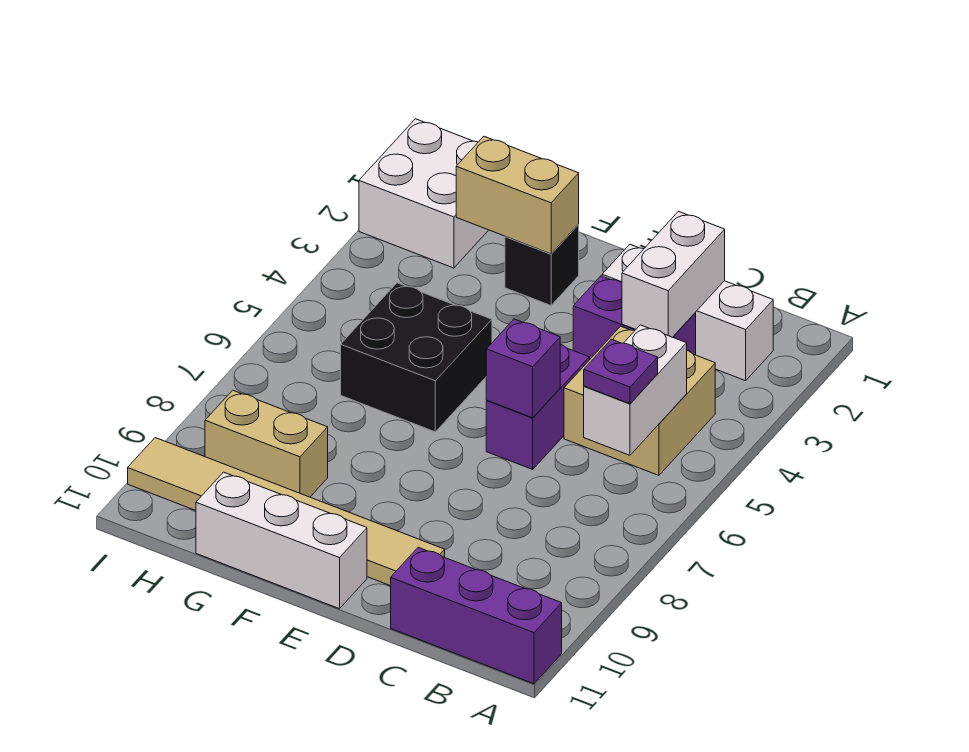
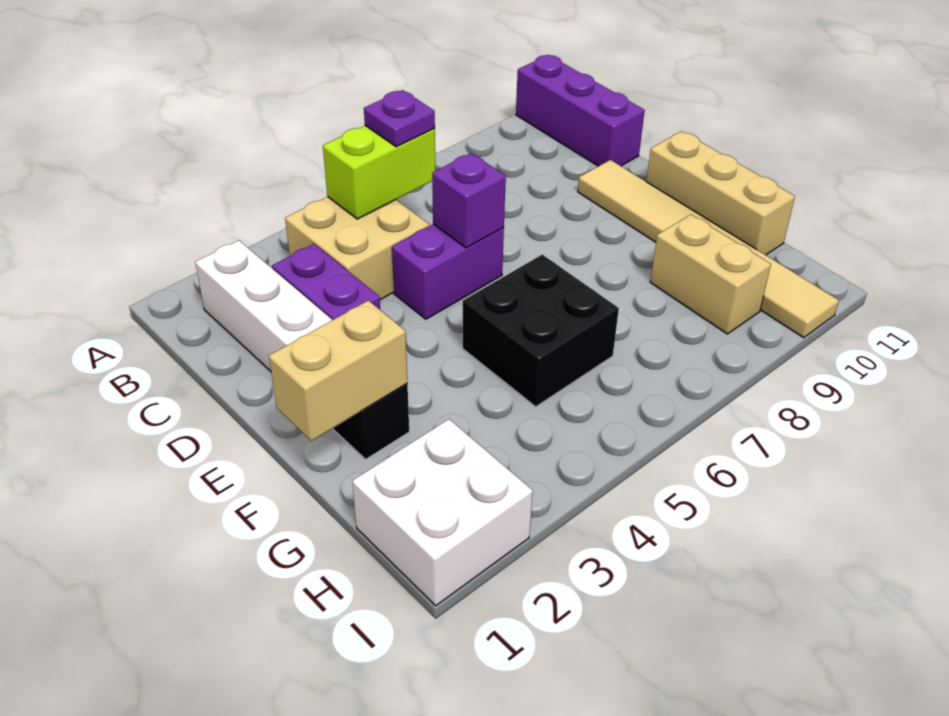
white brick B5:B6 level 2 -> lime brick B5:B6 level 2
white brick C2:C3 level 2 -> none
white brick E11:G11 level 1 -> tan brick E11:G11 level 1
tan brick F2:G2 level 2 -> tan brick F1:F2 level 2

